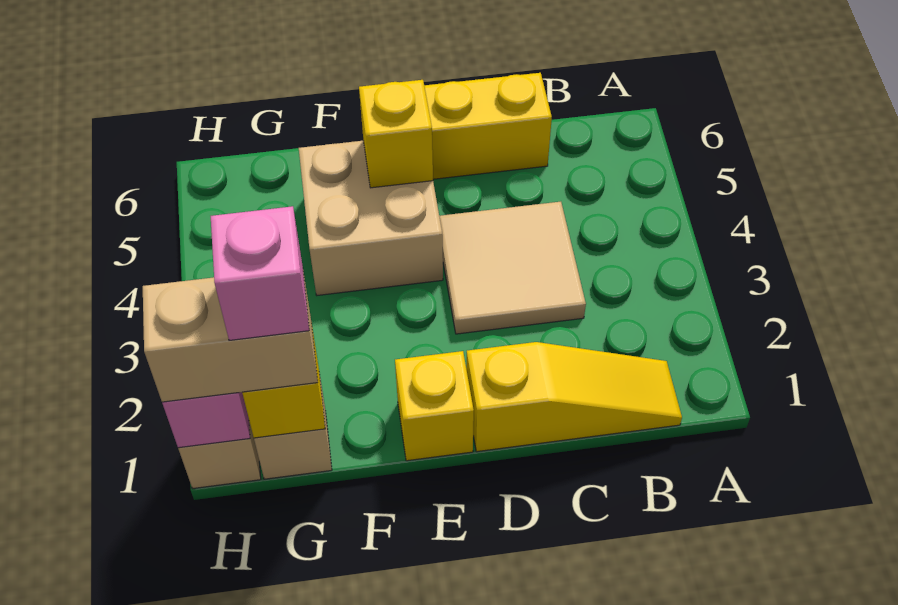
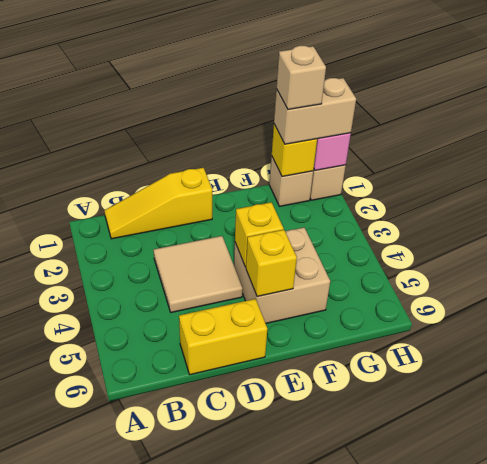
yellow brick E1 level 1 -> yellow brick E4 level 2
pink brick G1 level 4 -> tan brick G1 level 4

